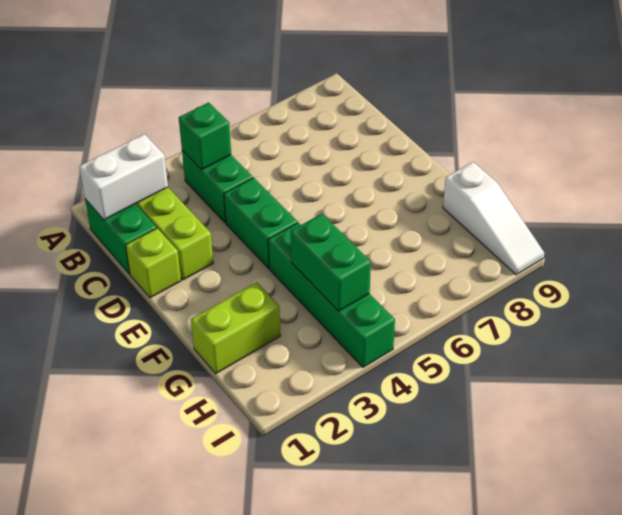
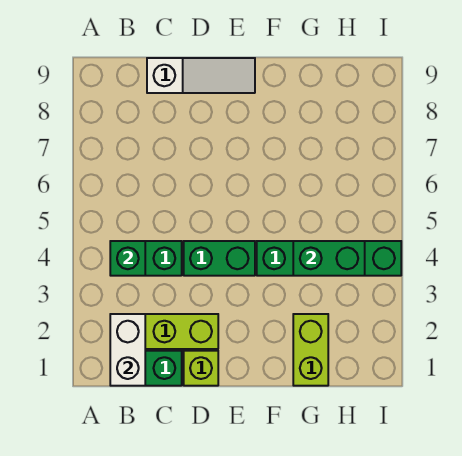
white slope G9:I9 level 1 top G -> white slope C9:E9 level 1 top C

